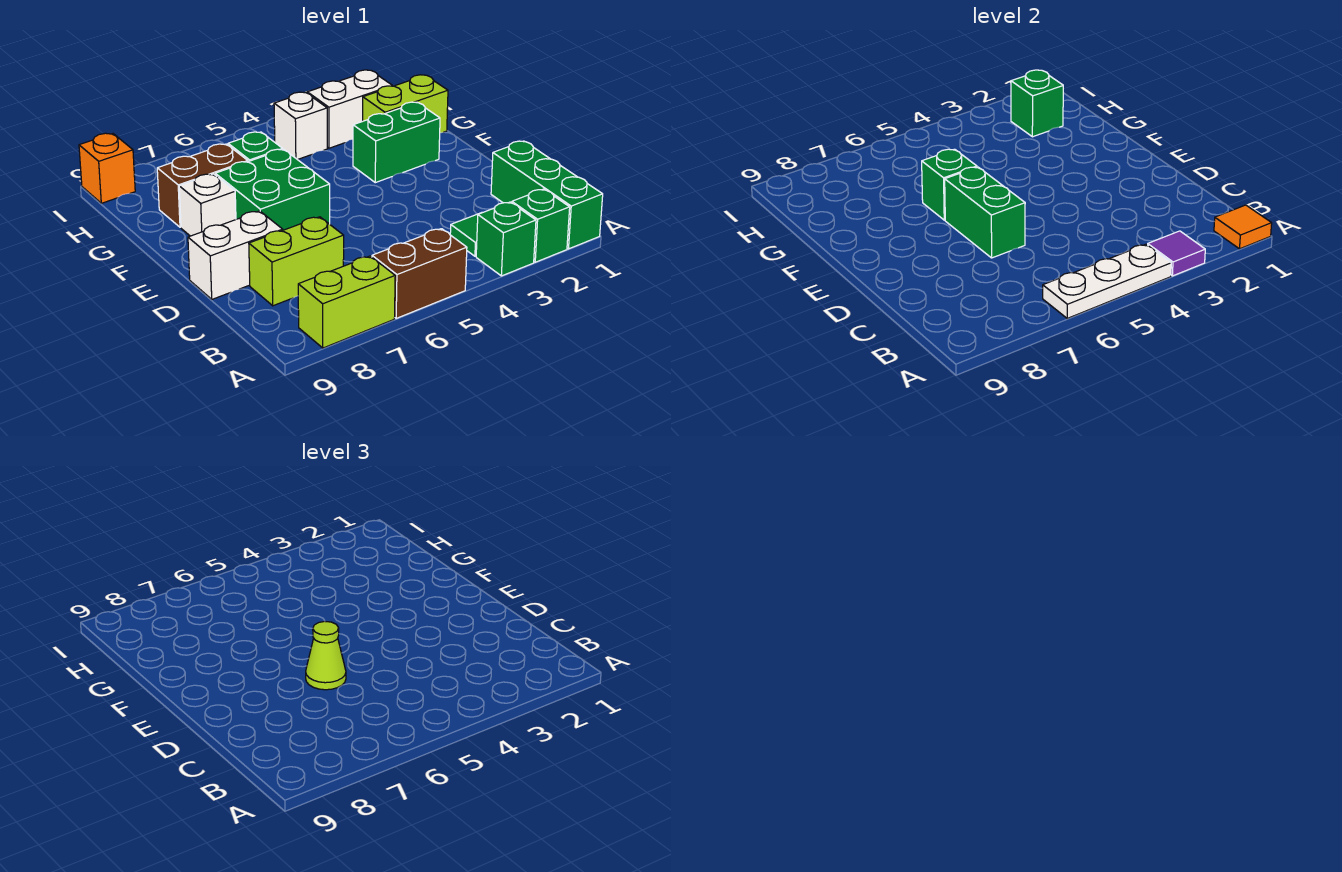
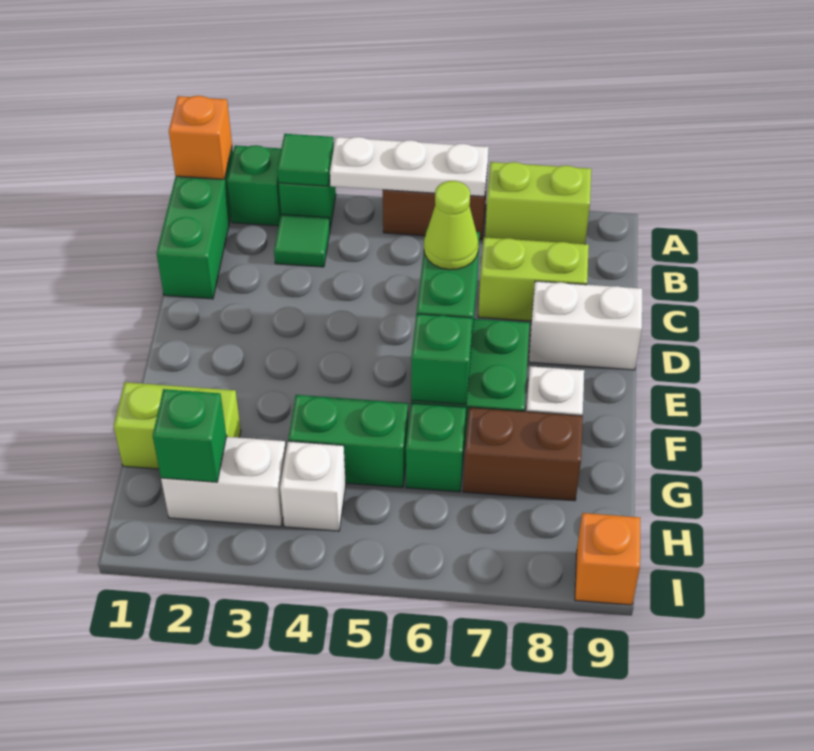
orange tile A1 level 2 -> orange brick A1 level 2
purple tile A3 level 2 -> green tile A3 level 2
green brick F2:F3 level 1 -> green brick G4:G5 level 1

